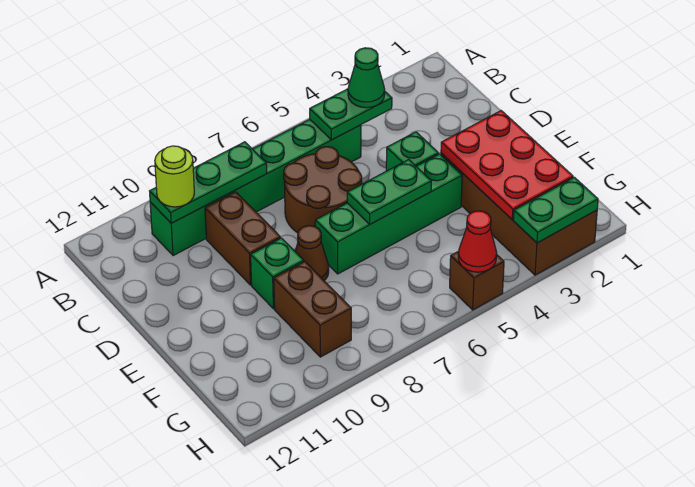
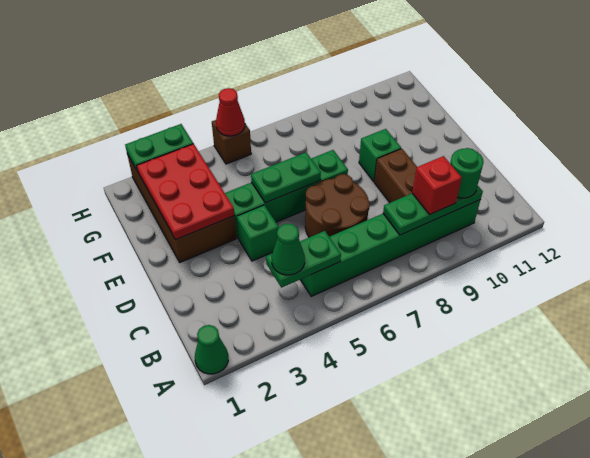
none -> green cone A1 level 1
none -> red brick B9 level 3
lime round brick B10 level 3 -> green round brick B10 level 3
brown cone E8 level 1 -> none
brown brick F9:G9 level 1 -> none

